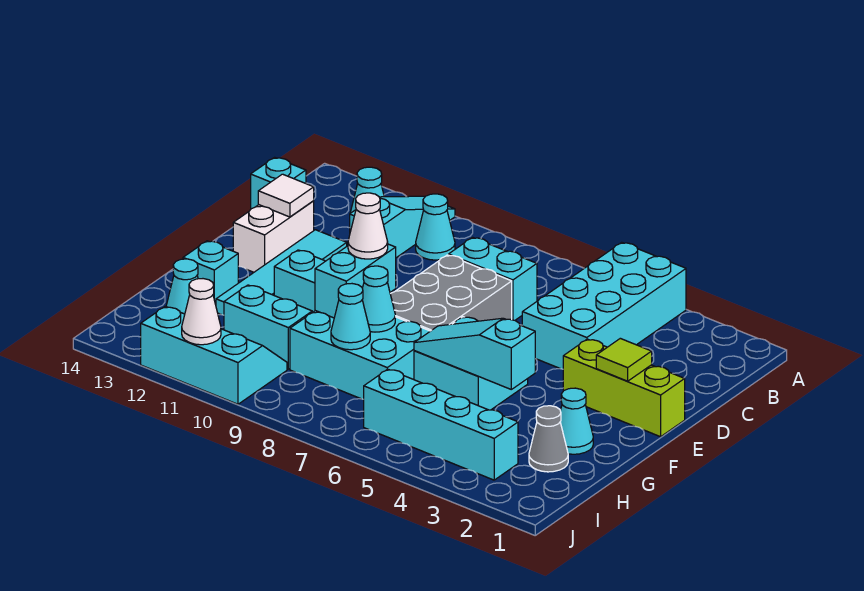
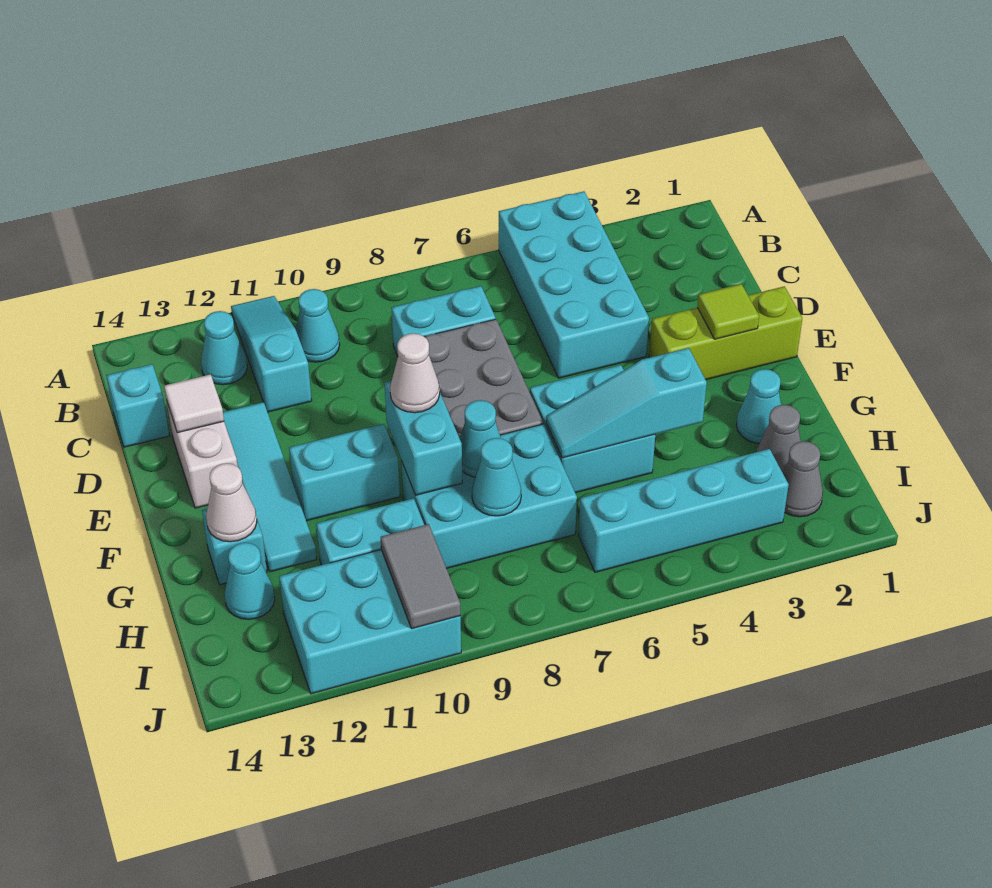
none -> grey cone I2 level 1
cyan slope I10:J12 level 1 top J -> cyan brick I10:J12 level 1
none -> grey tile I10:J10 level 2
white cone J11 level 2 -> white cone G13 level 2

